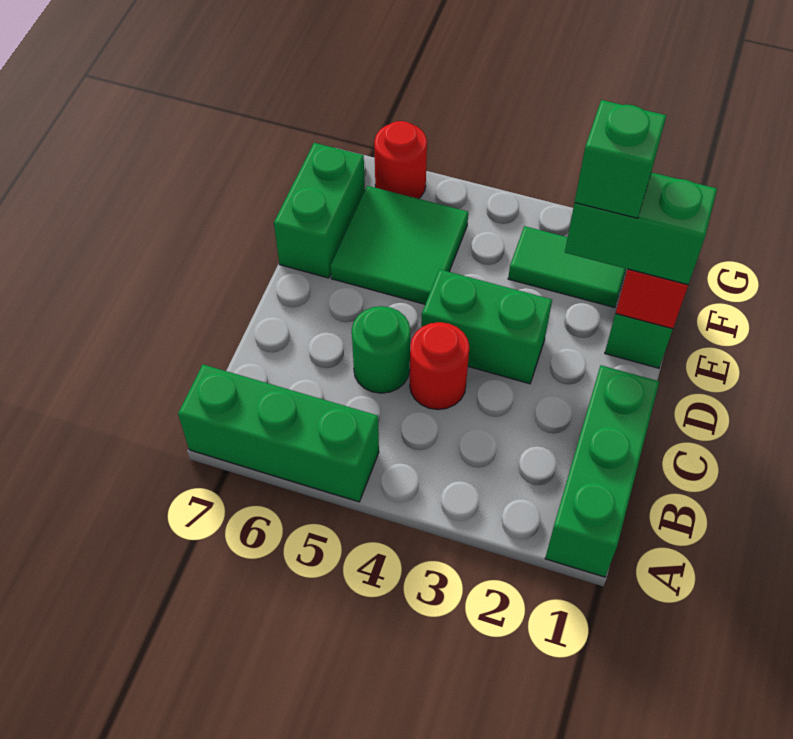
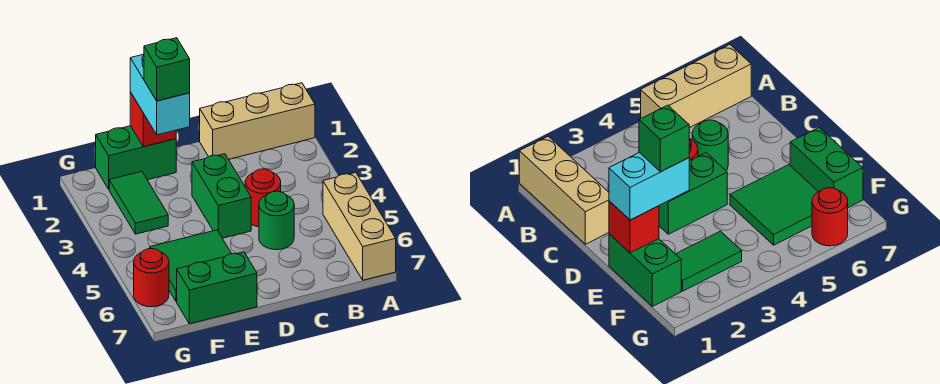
green brick A1:C1 level 1 -> tan brick A1:C1 level 1
green brick A5:A7 level 1 -> tan brick A5:A7 level 1
green brick E1:E2 level 3 -> cyan brick E1:E2 level 3

